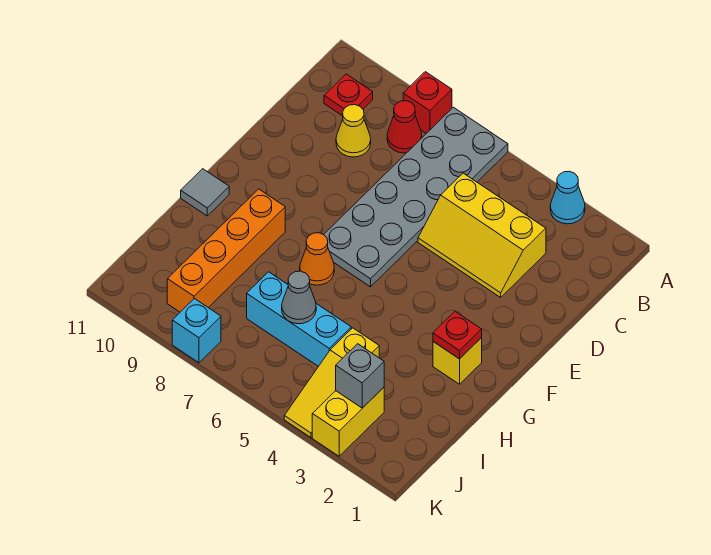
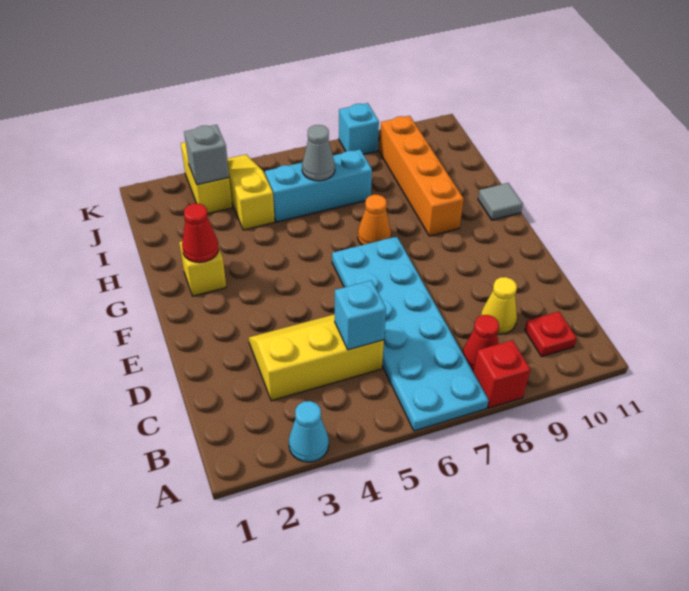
grey plate A6:F7 level 1 -> cyan plate A6:F7 level 1
none -> cyan brick C5 level 2
red plate G2 level 2 -> red cone G2 level 2

